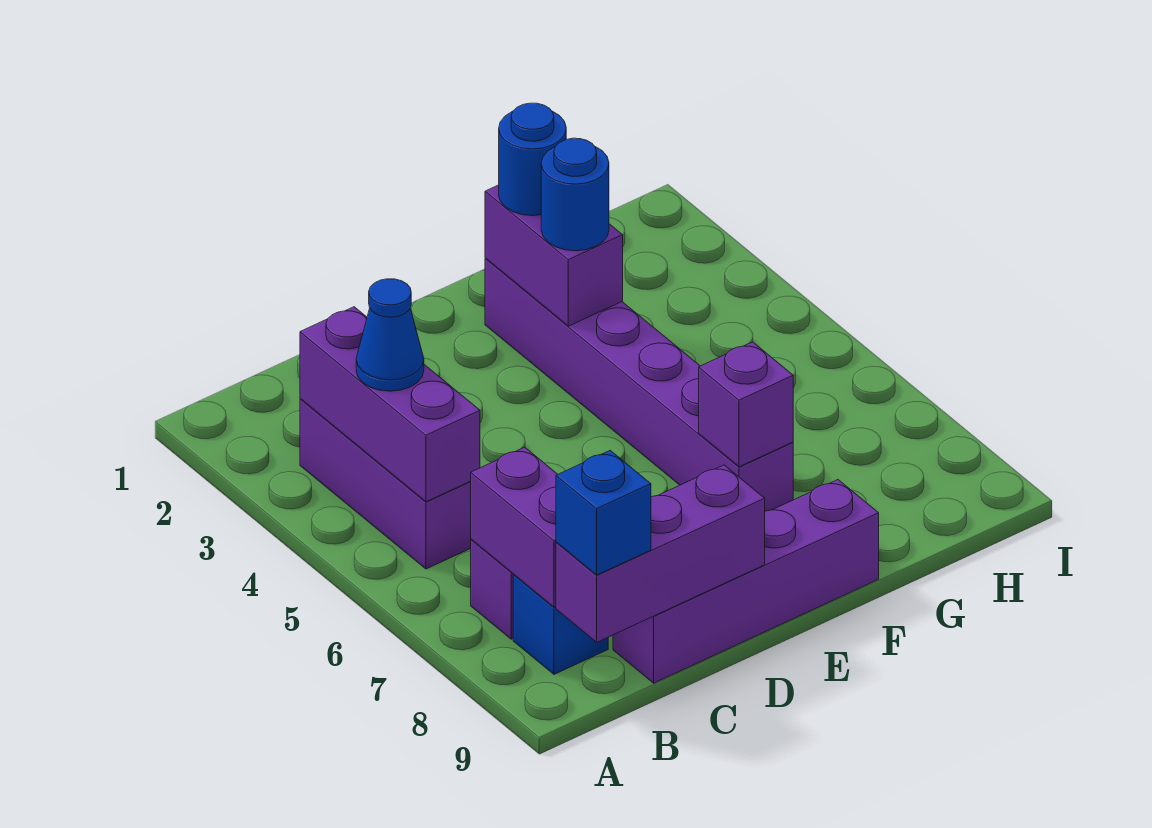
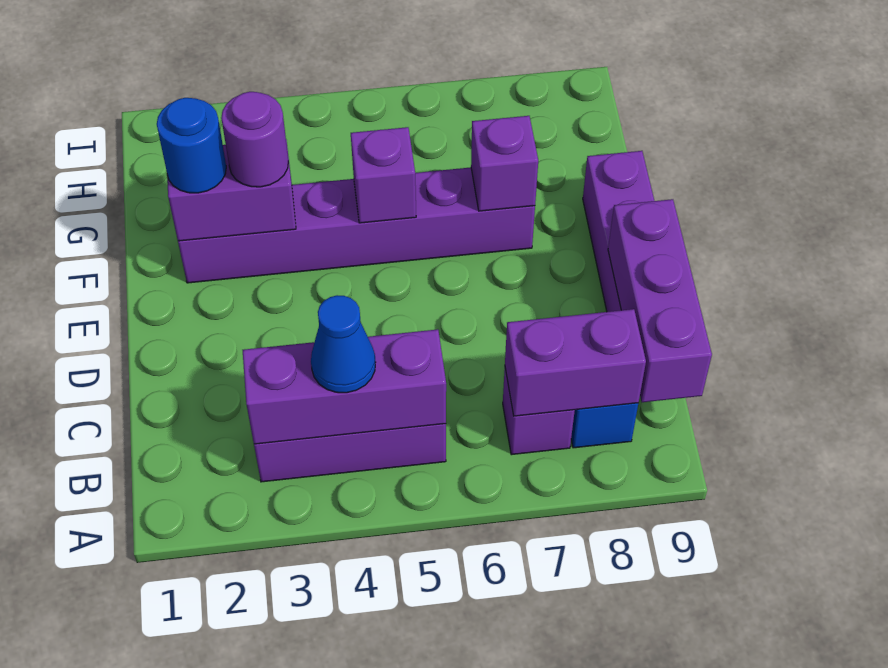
blue brick B9 level 3 -> none
blue round brick F3 level 3 -> purple round brick F3 level 3
none -> purple brick F5 level 2

